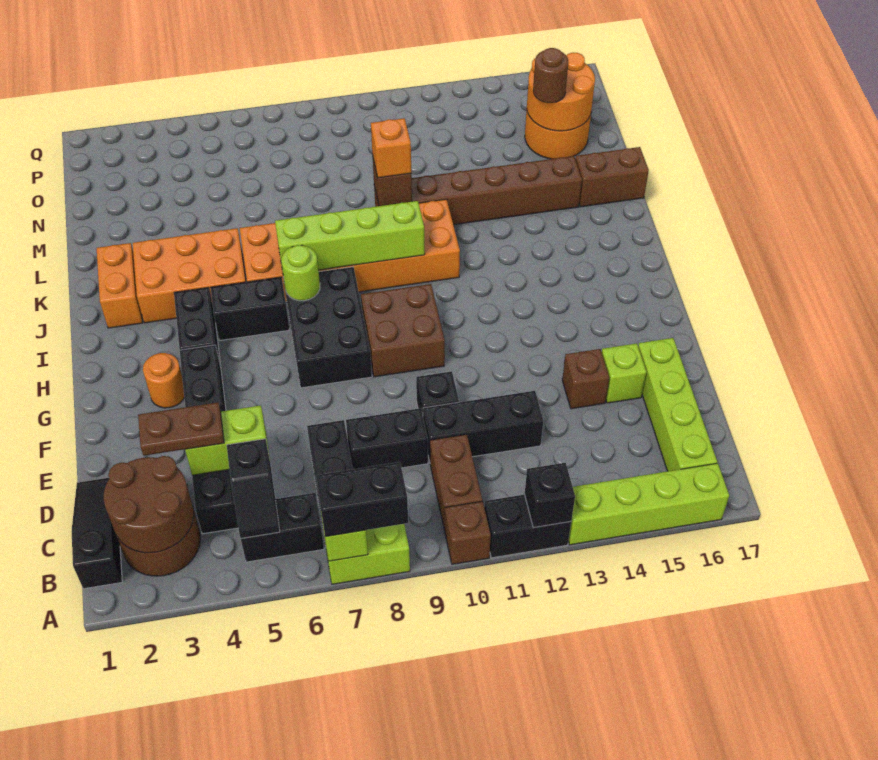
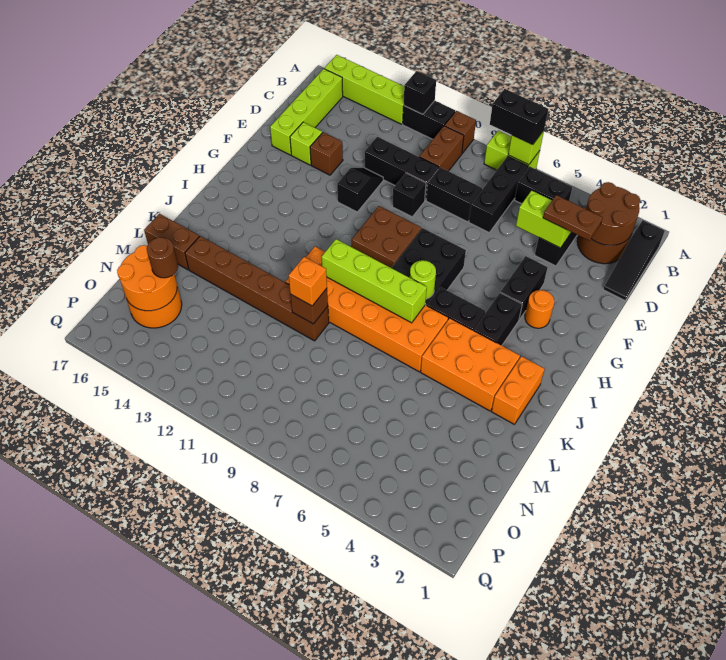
black slope B5:C5 level 2 top C -> black slope E12:F12 level 1 top F

